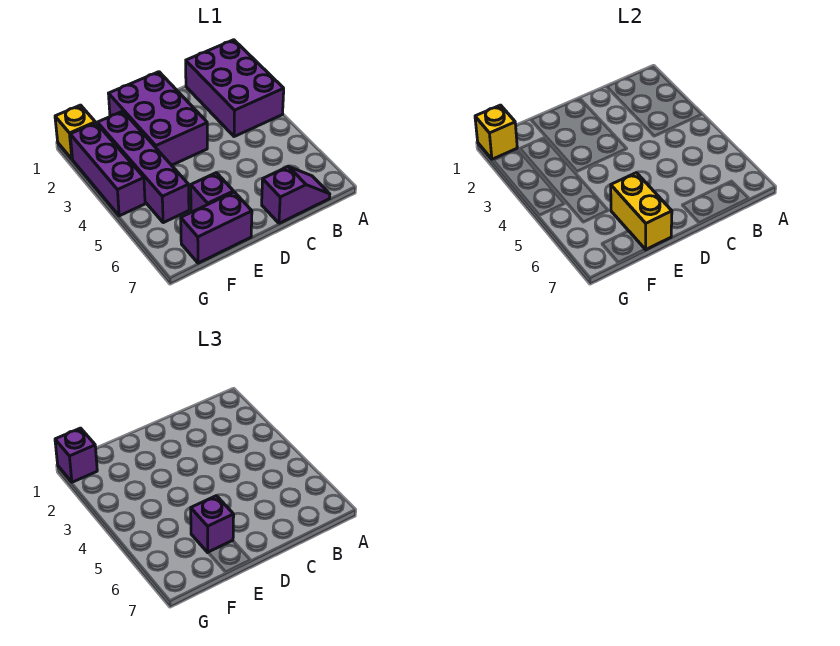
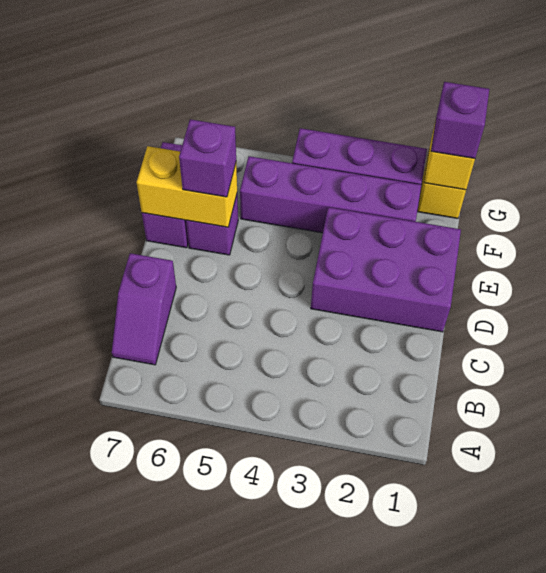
purple brick A1:B3 level 1 -> none

